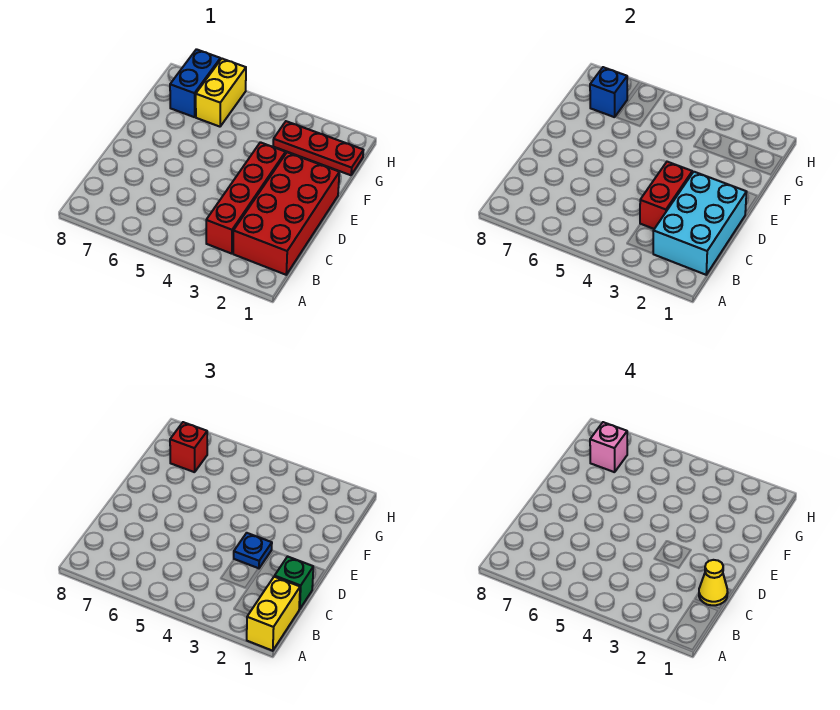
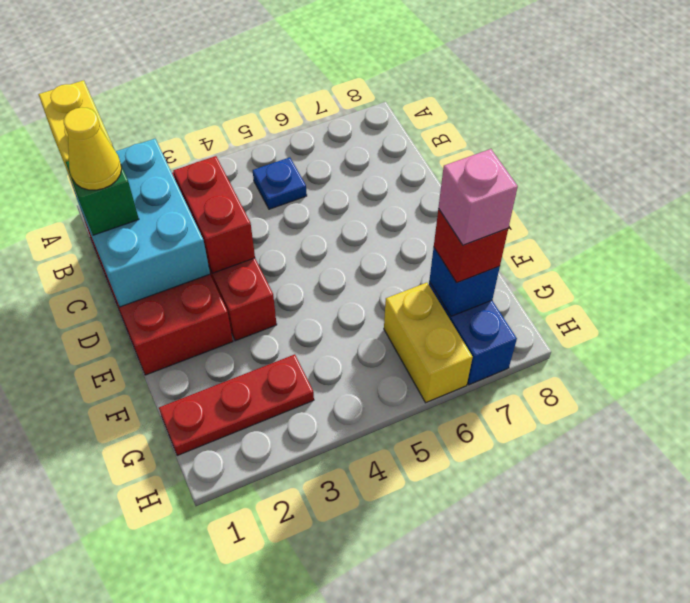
blue plate D3 level 3 -> blue plate B5 level 1

